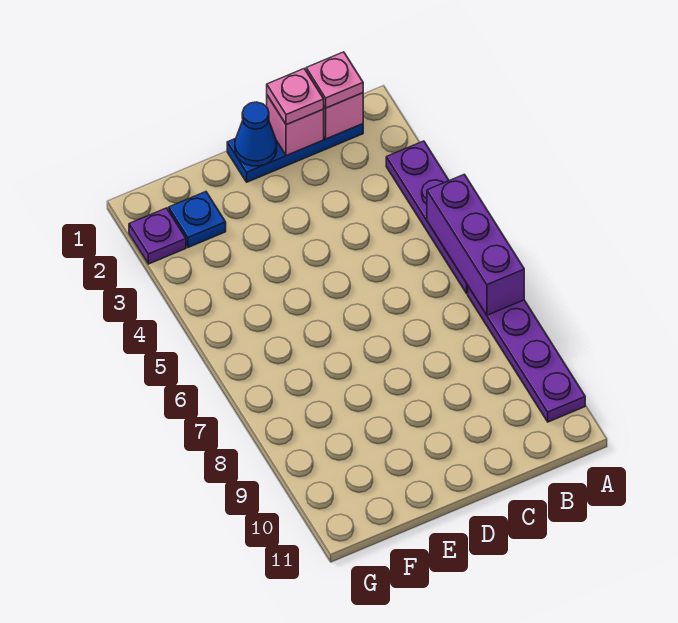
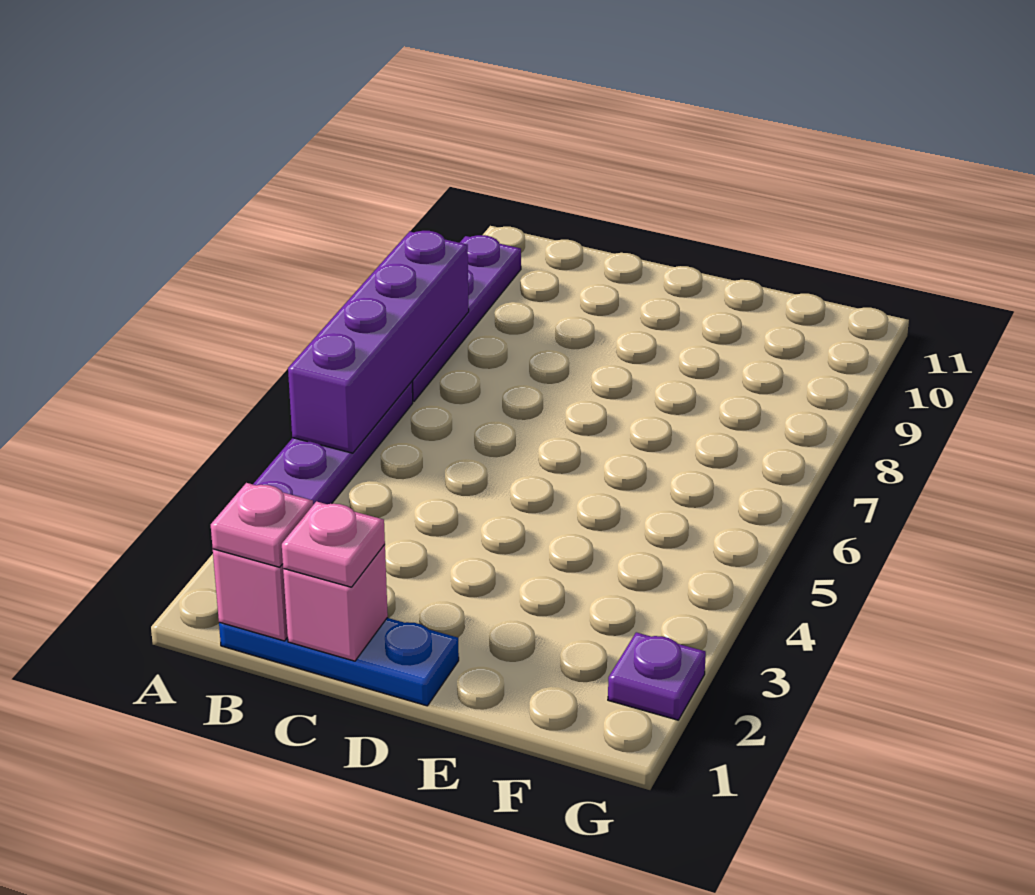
purple brick A5:A7 level 2 -> purple brick A5:A8 level 2
blue cone D1 level 2 -> none
blue plate F2 level 1 -> none

